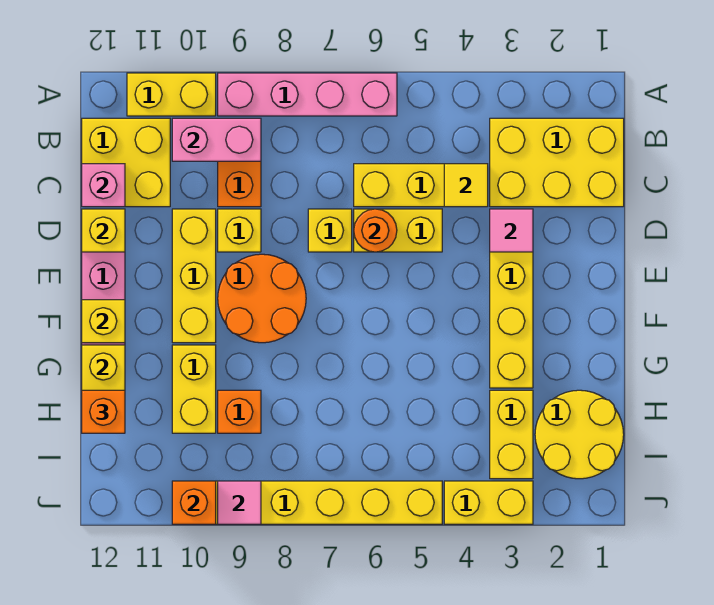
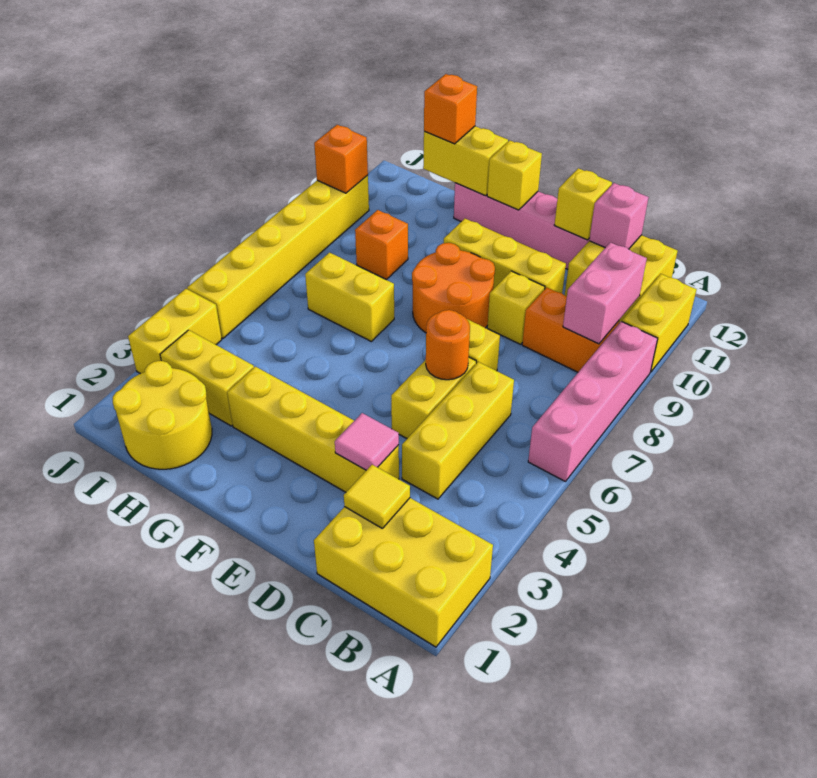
yellow brick B1:C3 level 1 -> yellow brick A1:C2 level 1
yellow tile C4 level 2 -> yellow tile C2 level 2
yellow brick G10:H10 level 1 -> yellow brick G7:H7 level 1
pink tile J9 level 2 -> none

